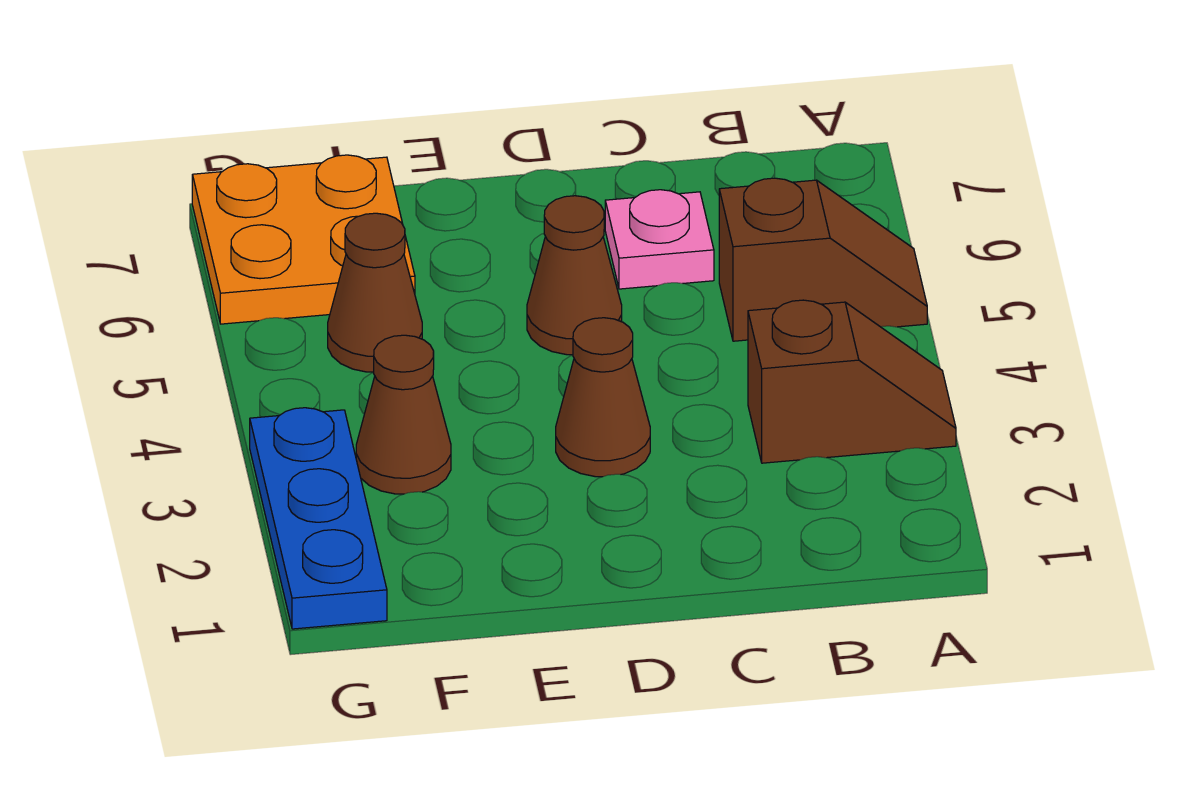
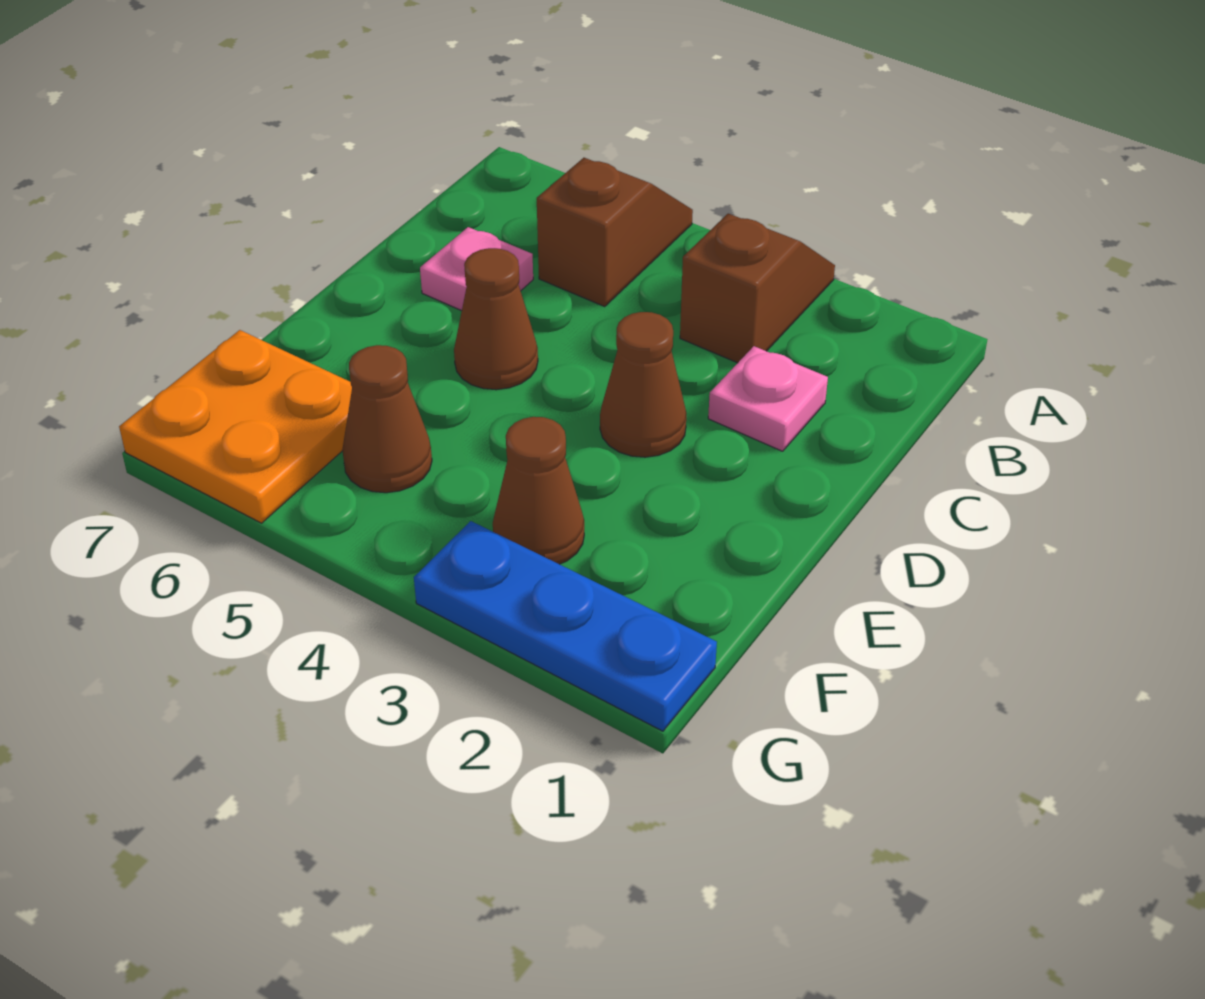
none -> pink plate C2 level 1

